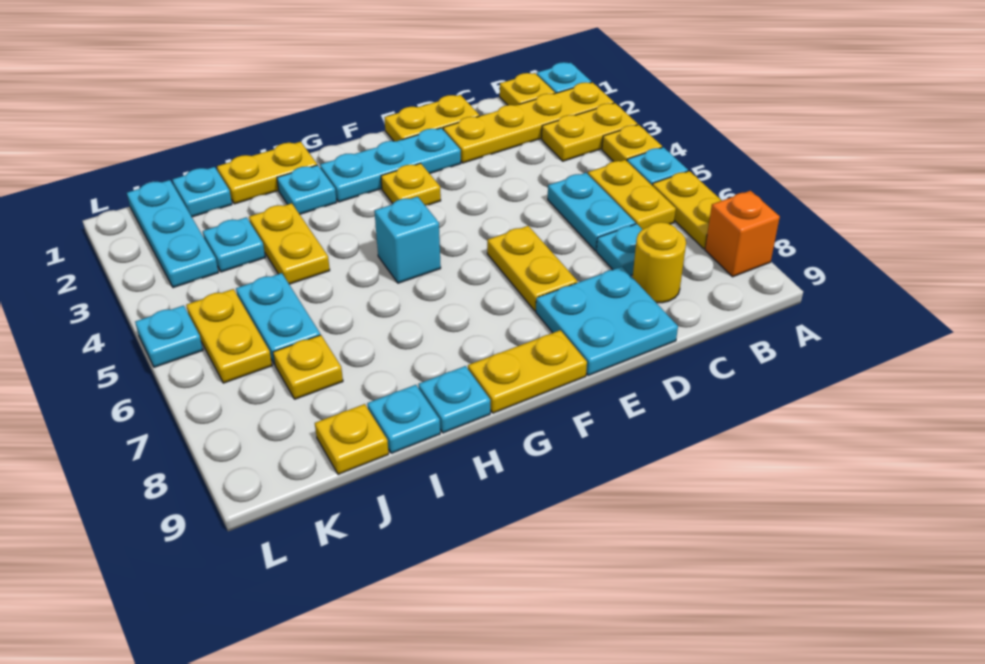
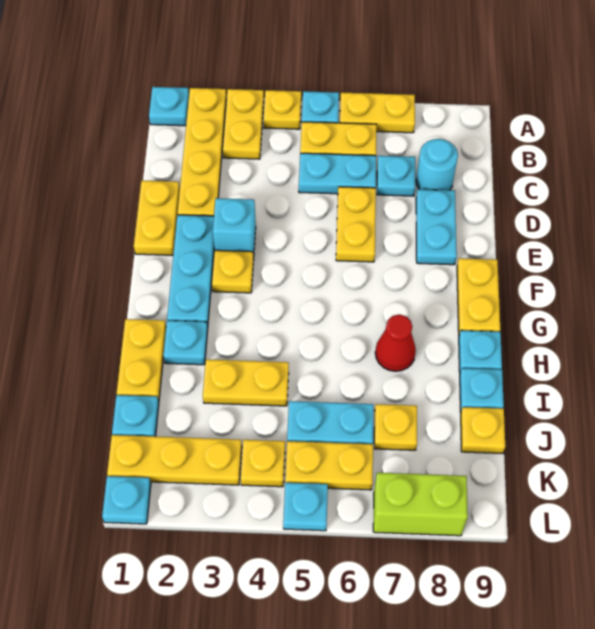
orange brick A8 level 1 -> none
yellow plate B1 level 1 -> yellow plate K4 level 1
yellow round brick C8 level 1 -> cyan round brick C8 level 1
cyan plate D8:E9 level 1 -> cyan plate D8:E8 level 1
yellow plate E6:E7 level 1 -> yellow plate D6:E6 level 1
cyan brick G5 level 1 -> cyan brick E3 level 1
none -> red cone H7 level 1
cyan plate J3 level 1 -> cyan plate L1 level 1
cyan plate K1:K3 level 1 -> yellow plate K1:K3 level 1
none -> lime brick L7:L8 level 1

